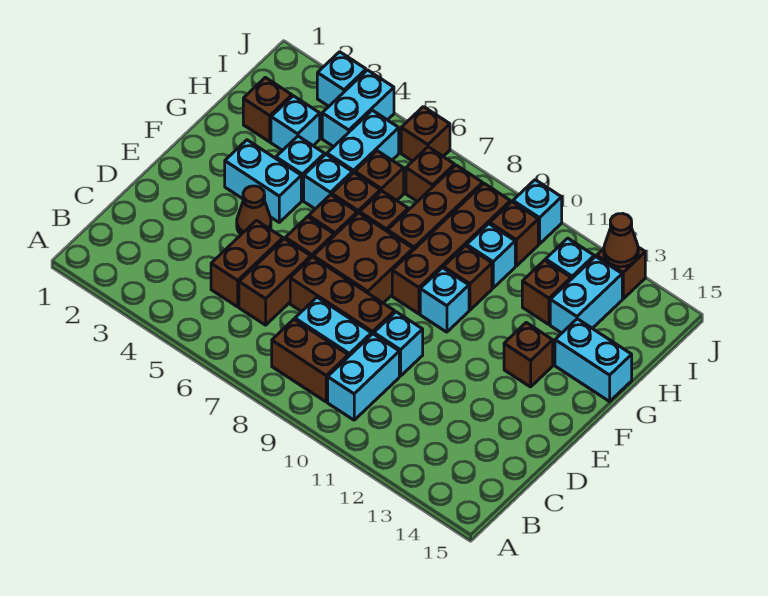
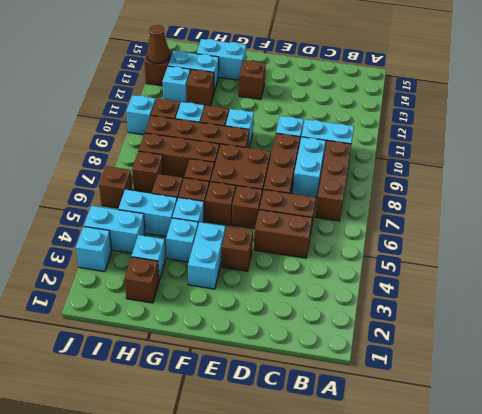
brown brick B8:B9 level 1 -> brown brick B7:B9 level 1
brown cone E4 level 1 -> brown brick E4 level 1
cyan brick G14:G15 level 1 -> cyan brick G14:H14 level 1

